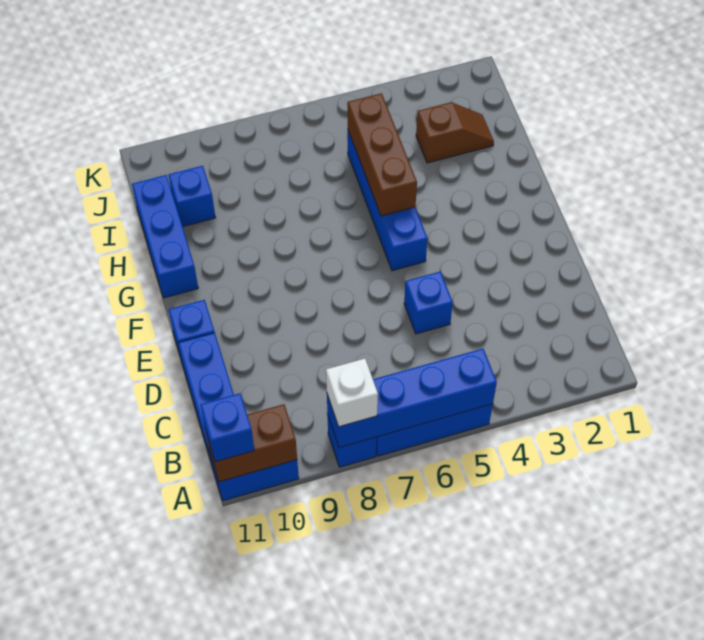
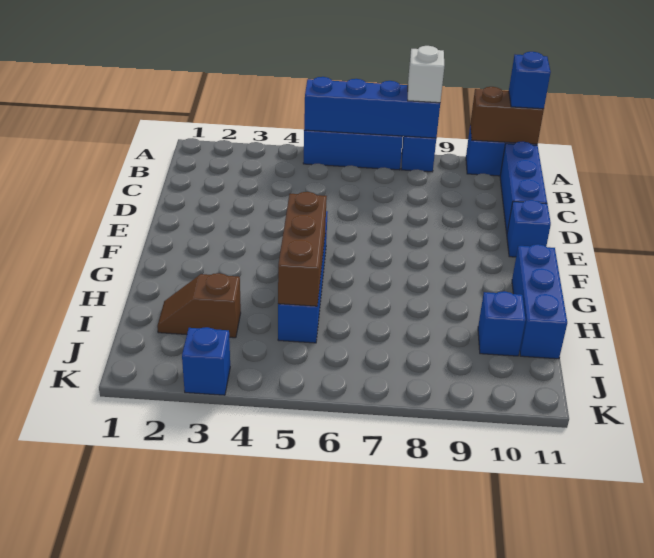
blue brick D5 level 1 -> blue brick K3 level 1

